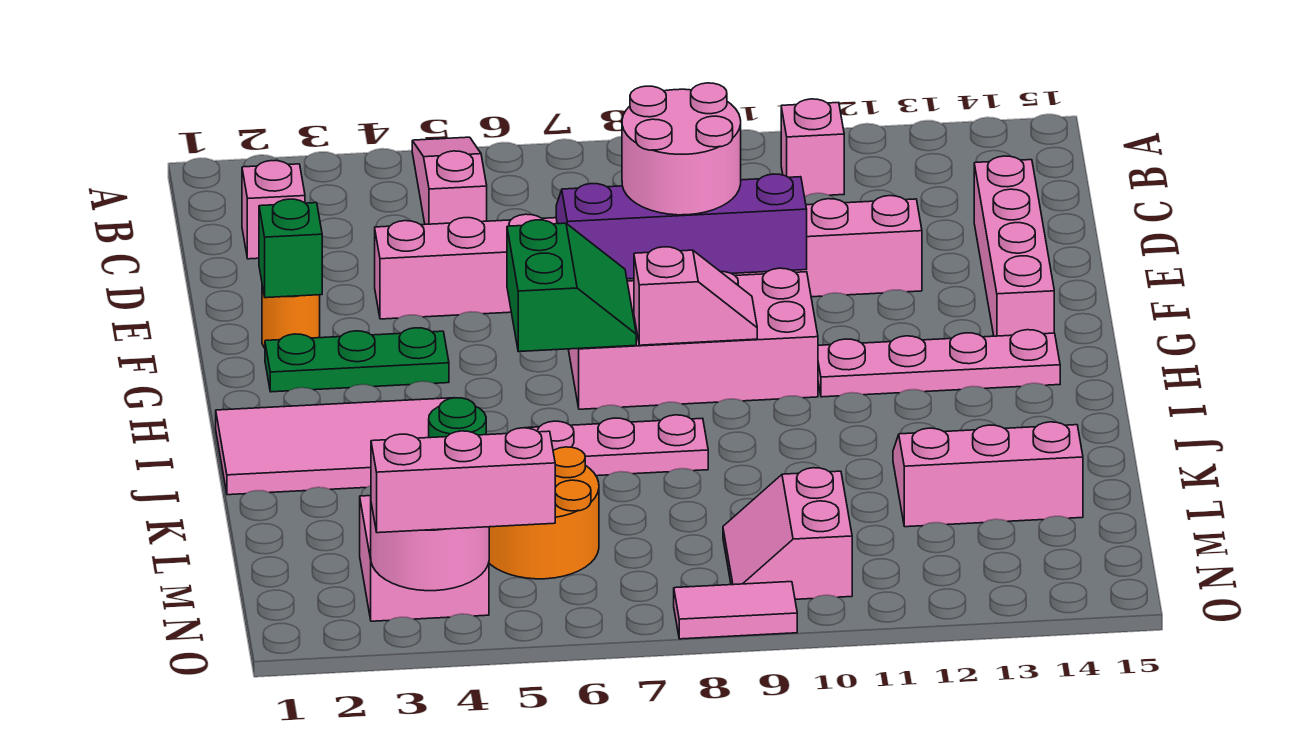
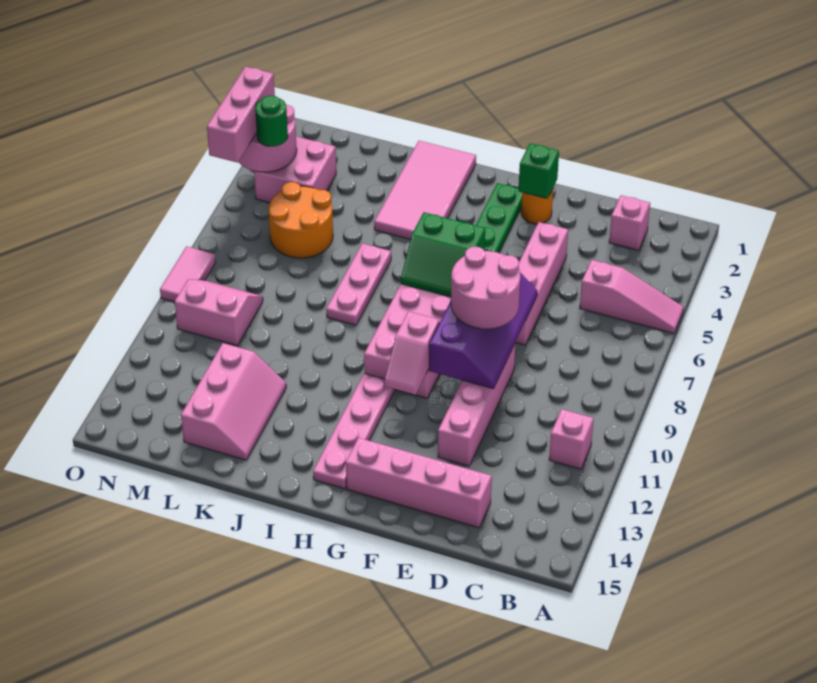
pink slope H8:H9 level 2 top 8 -> pink slope G10:G11 level 2 top 10

